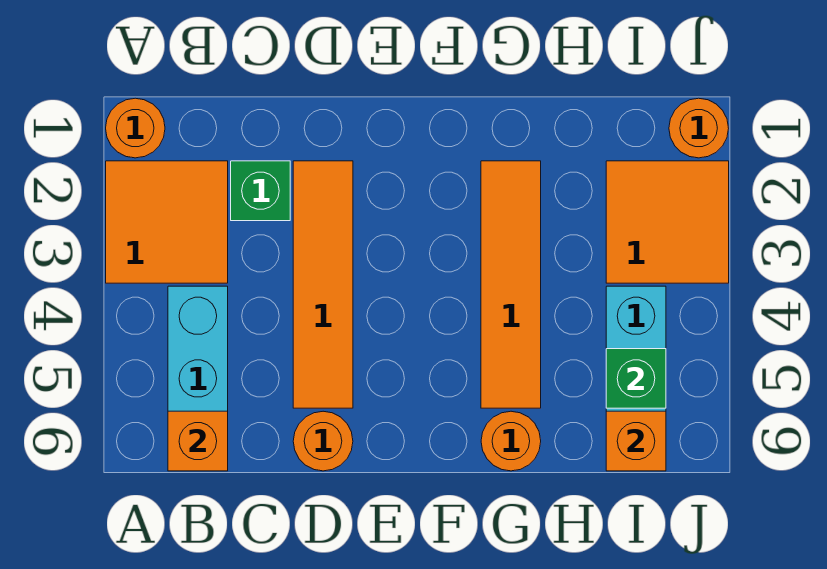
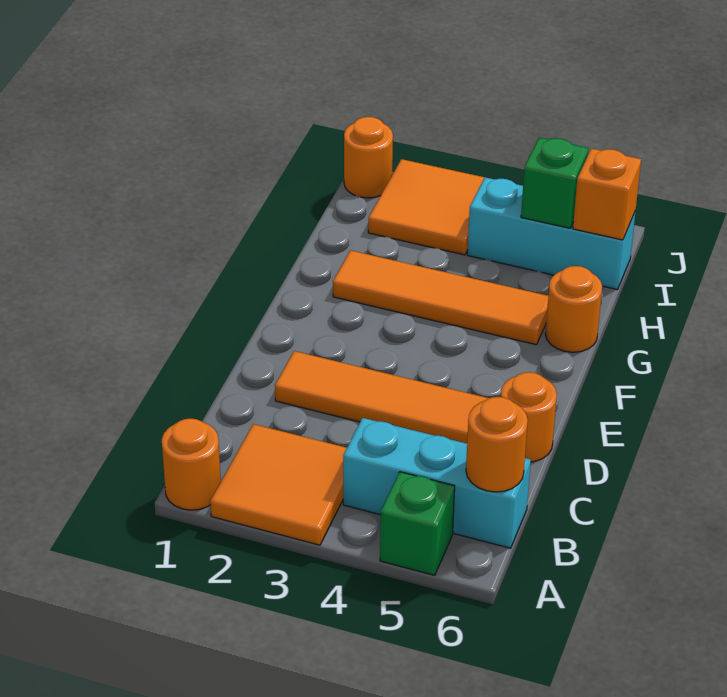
orange brick B6 level 2 -> orange round brick B6 level 2
green brick C2 level 1 -> green brick A5 level 1

